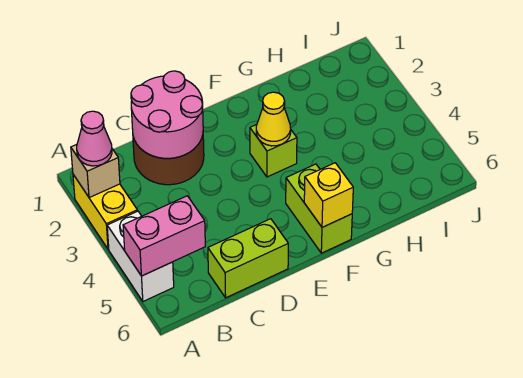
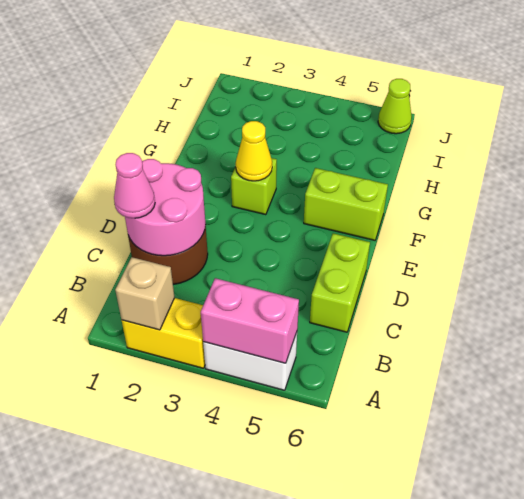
pink cone A2 level 3 -> pink cone C1 level 3
pink brick A5:B5 level 2 -> pink brick A4:A5 level 2
yellow brick F6 level 2 -> none
none -> lime cone J6 level 1

